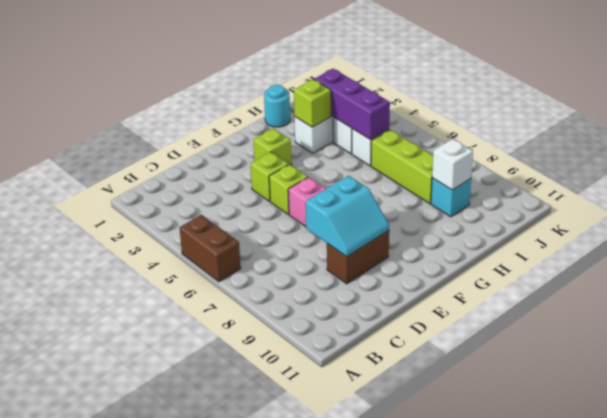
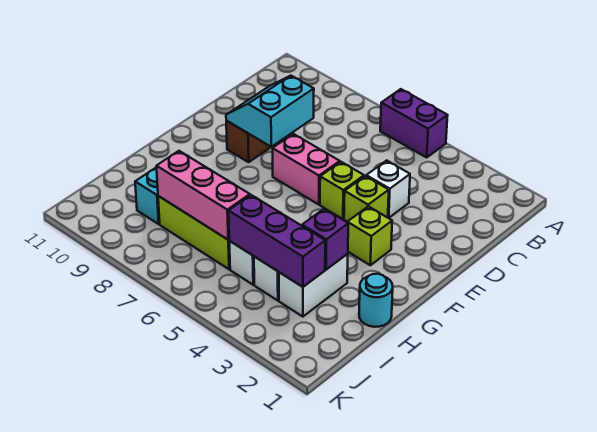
brown brick A5:A6 level 1 -> purple brick A5:A6 level 1
lime brick H3 level 2 -> purple brick H3 level 2
none -> pink brick I6:I8 level 2
white brick I9 level 2 -> white brick D4 level 1

